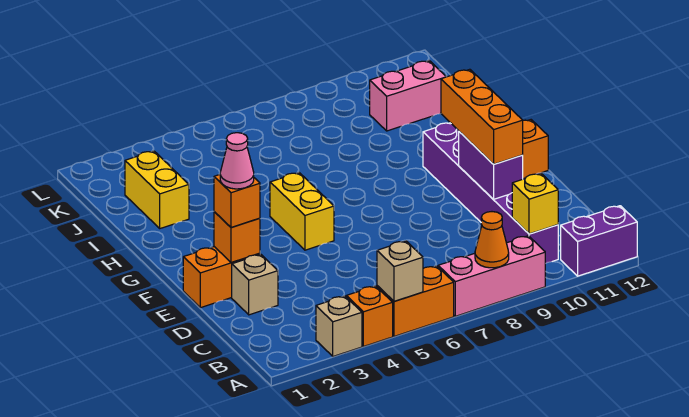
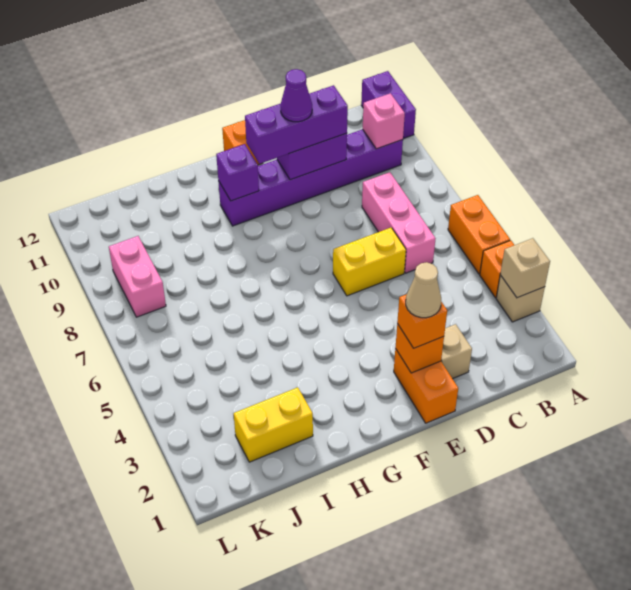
tan brick A5 level 2 -> tan brick A3 level 2
pink brick A7:A9 level 1 -> pink brick C6:C8 level 1
orange cone A8 level 2 -> none
yellow brick B10 level 2 -> pink brick B10 level 2
orange brick D10:F10 level 3 -> purple brick D10:F10 level 3
pink cone E2 level 4 -> tan cone E2 level 4
none -> purple cone E10 level 4
yellow brick F5:G5 level 1 -> yellow brick D6:E6 level 1
none -> purple brick G10 level 2
pink brick J10:J11 level 1 -> pink brick K8:K9 level 1

